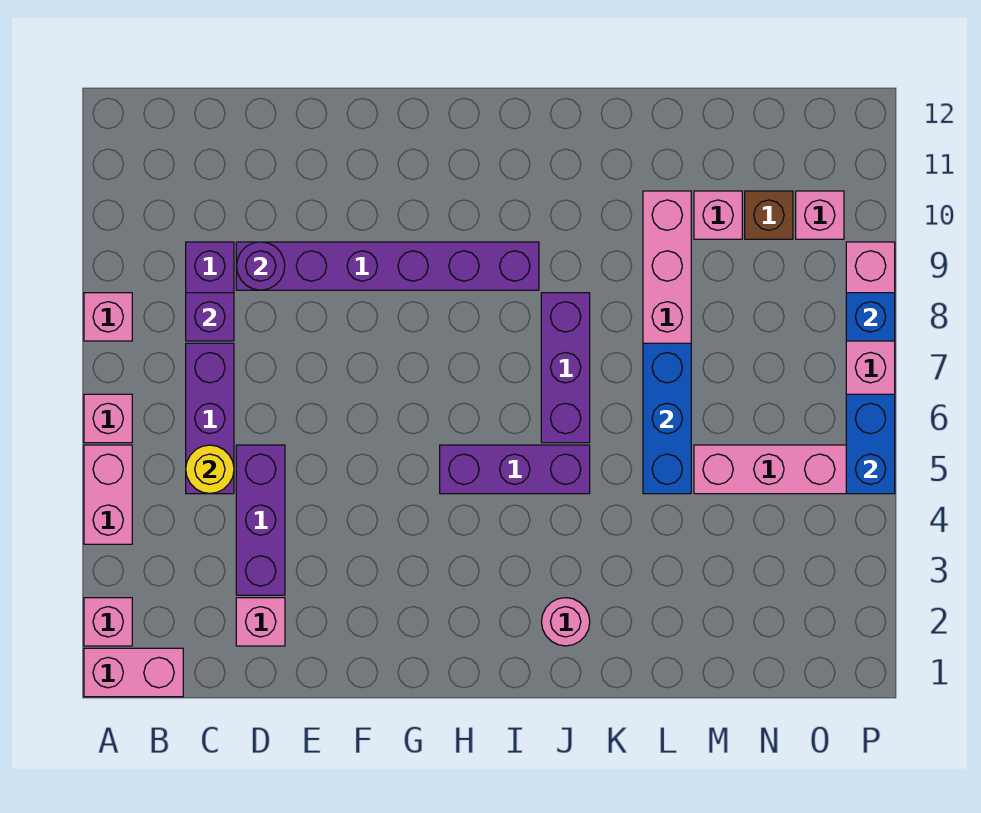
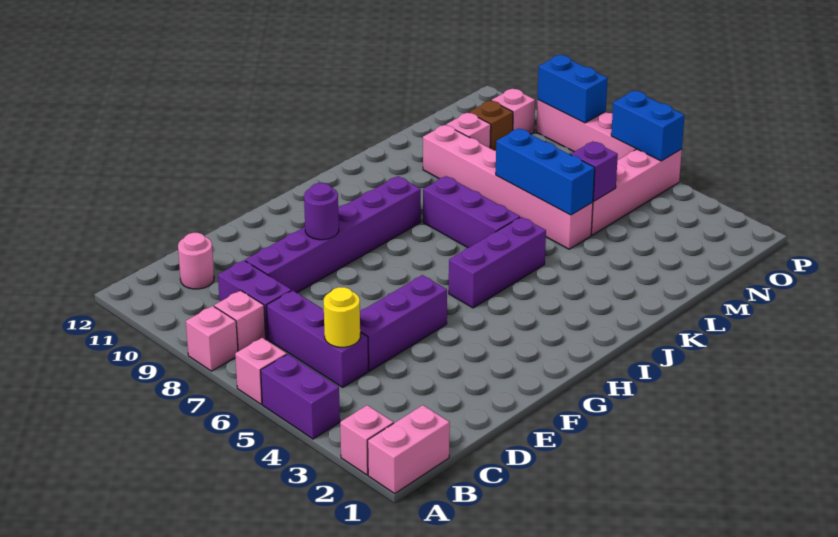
pink brick A4:A5 level 1 -> purple brick A4:A5 level 1
purple brick C8 level 2 -> purple brick M5 level 2
pink brick D2 level 1 -> pink brick B8 level 1
purple brick D3:D5 level 1 -> purple brick D5:F5 level 1
purple round brick D9 level 2 -> purple round brick F9 level 2
pink round brick J2 level 1 -> pink round brick C11 level 1
blue brick P8 level 2 -> blue brick P8:P9 level 2

